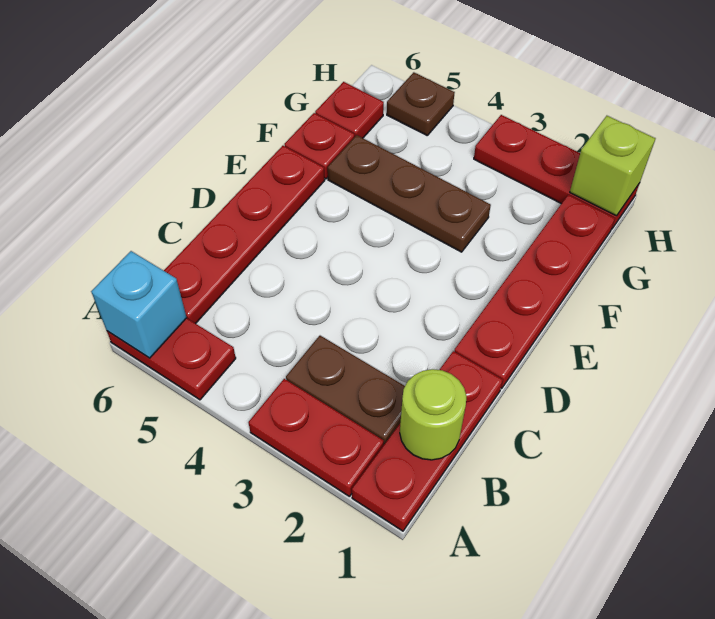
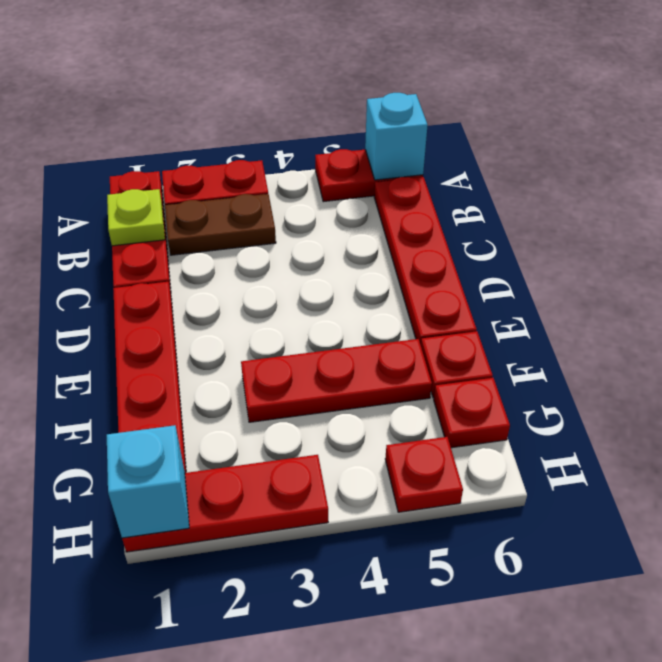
lime round brick B1 level 2 -> lime plate B1 level 2
brown plate F3:F5 level 1 -> red plate F3:F5 level 1
lime brick H1 level 2 -> cyan brick H1 level 2
brown plate H5 level 1 -> red plate H5 level 1

